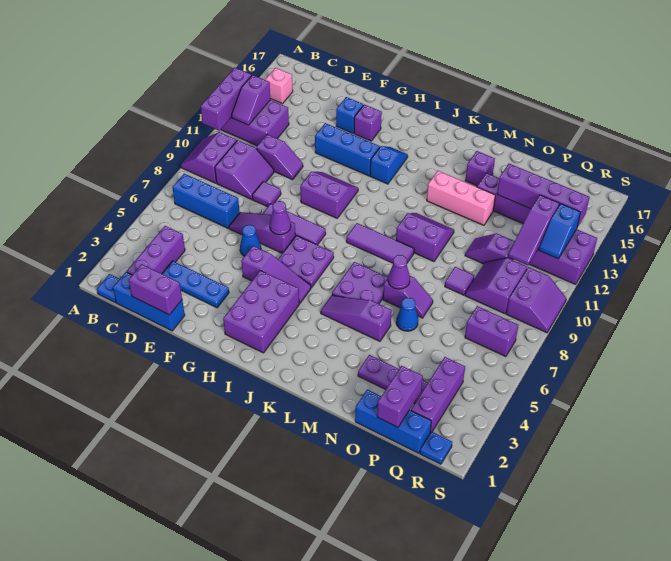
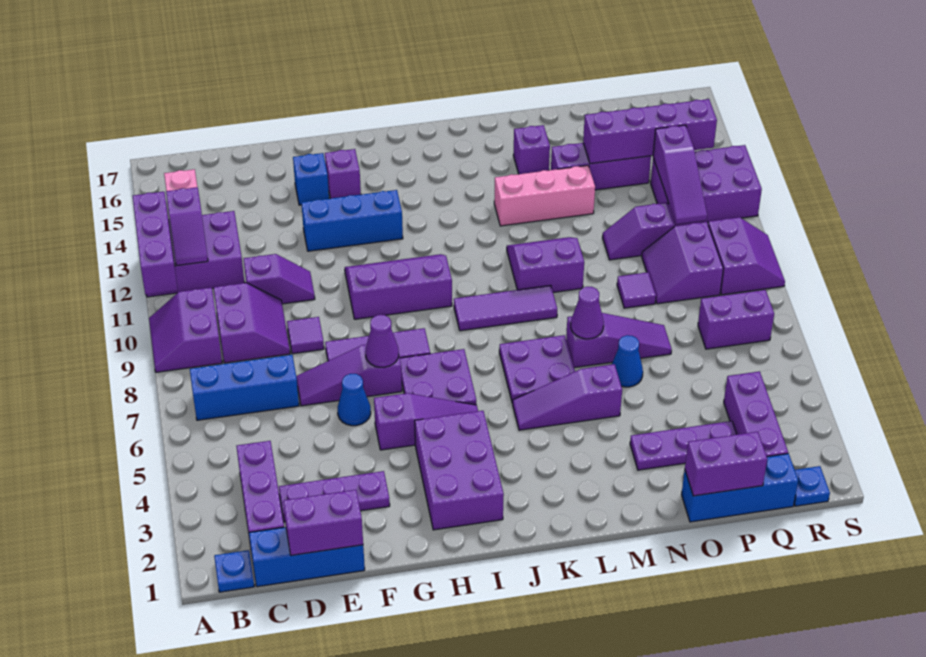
blue plate D3:F3 level 1 -> purple plate D3:F3 level 1
purple slope G10:H11 level 1 top 10 -> purple slope G10:I11 level 1 top 10
blue slope I13:I14 level 1 top 13 -> none
purple slope M7:N7 level 1 top M -> purple slope M7:O7 level 1 top M
purple brick P1:P2 level 2 -> purple brick O1:P1 level 2
blue slope R12:R13 level 2 top 13 -> none

